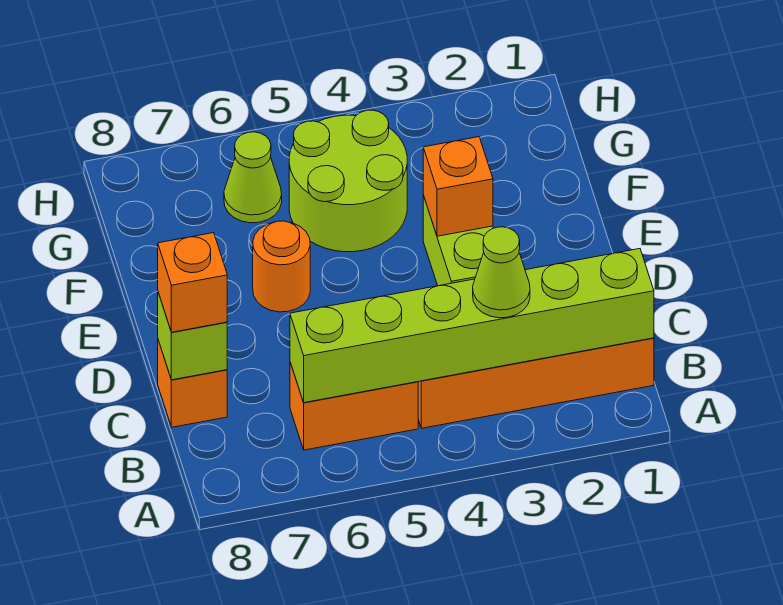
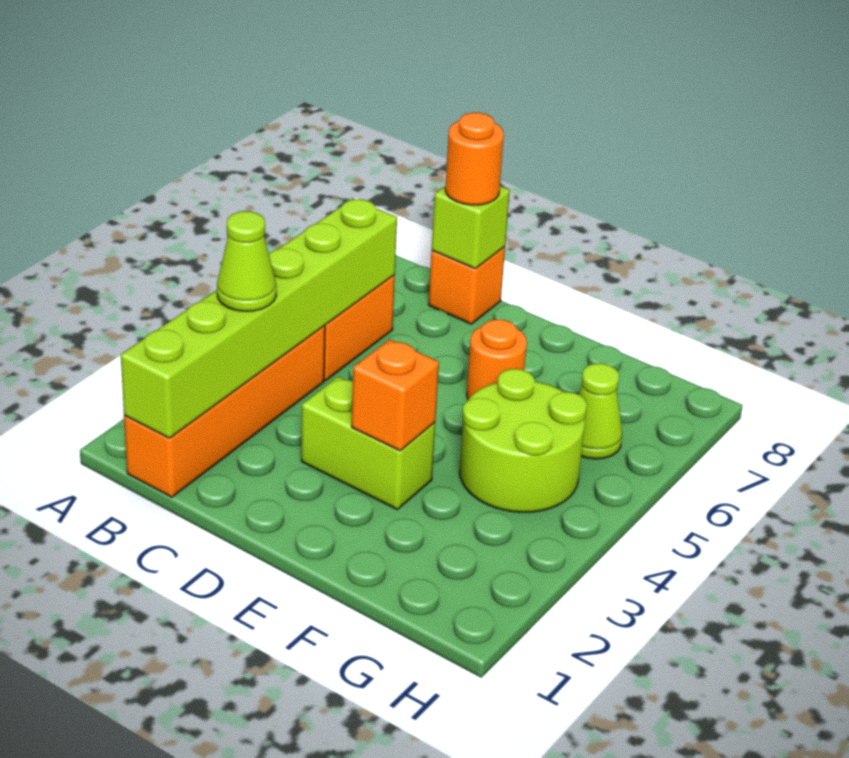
orange brick C8 level 3 -> orange round brick C8 level 3

